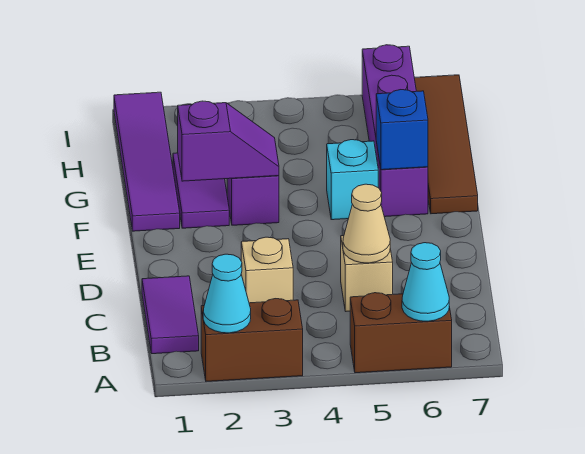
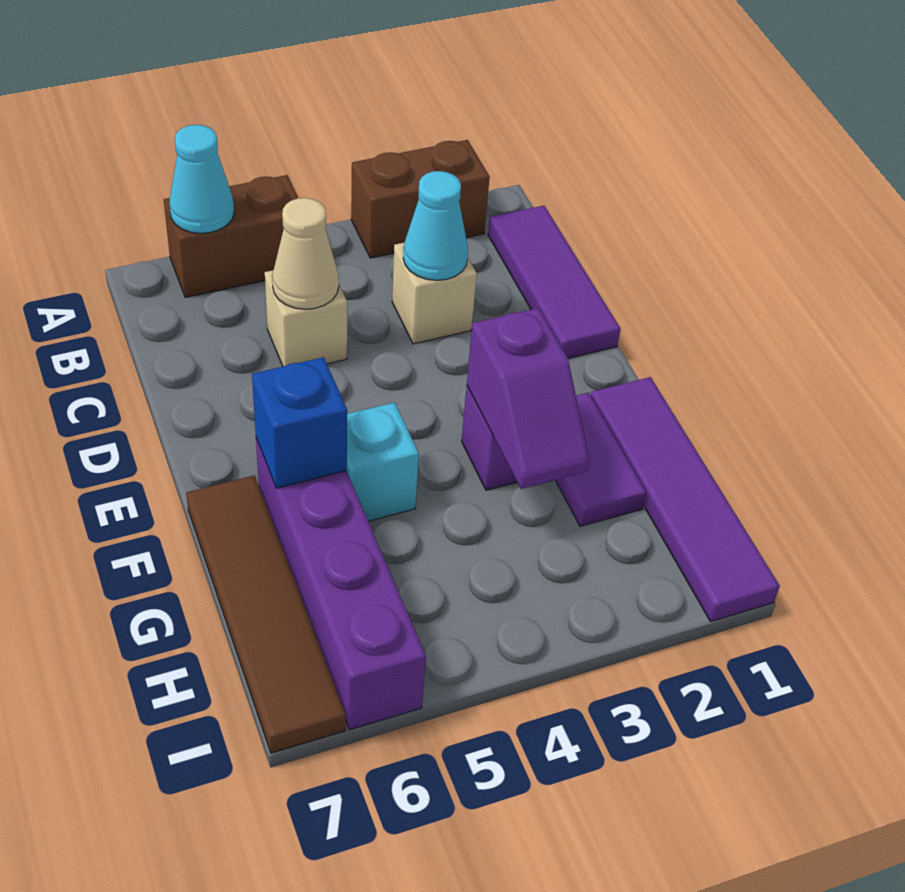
cyan cone A2 level 2 -> cyan cone C3 level 2
purple tile B1:C1 level 1 -> purple tile B1:D1 level 1
purple slope F2:F3 level 2 top 2 -> purple slope F3:G3 level 2 top F

